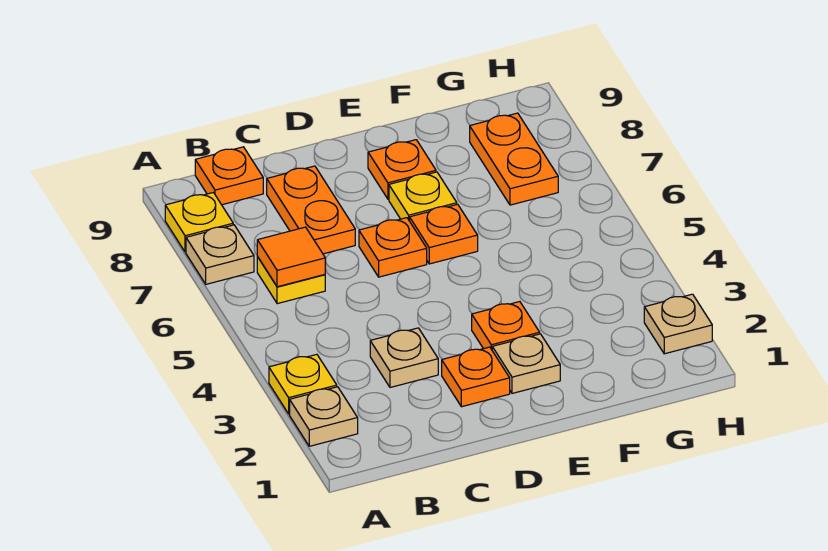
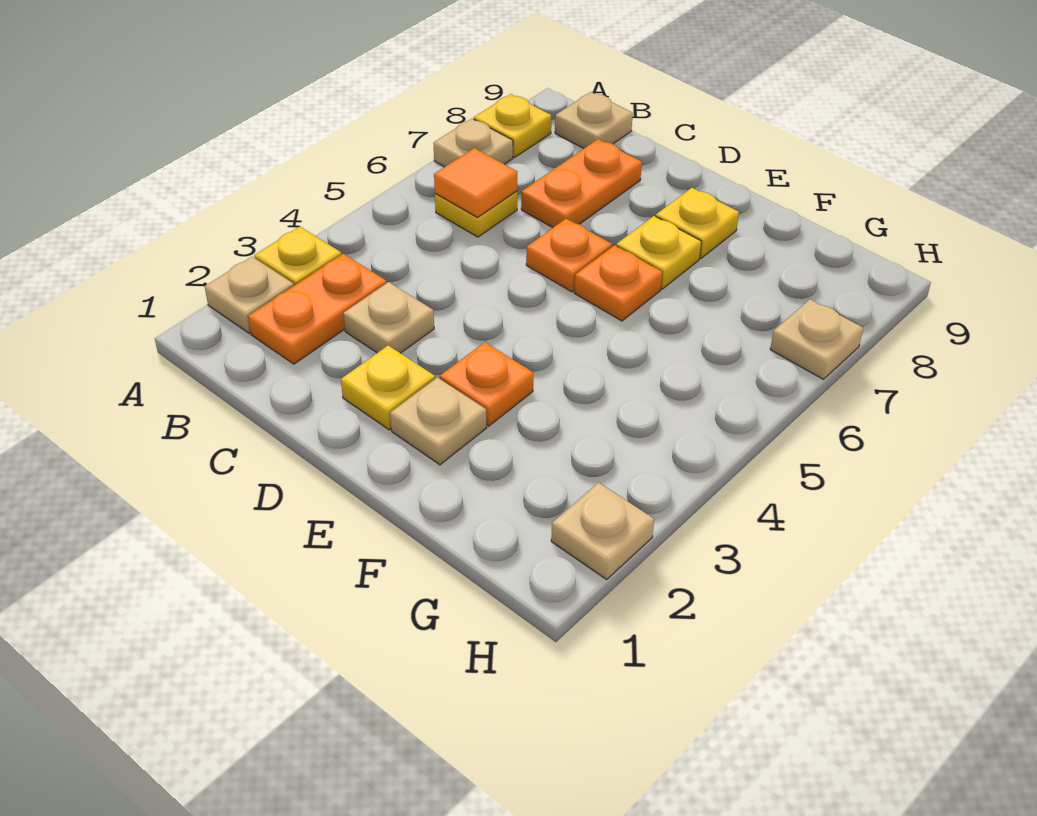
orange plate B9 level 1 -> tan plate B9 level 1
orange plate D2 level 1 -> yellow plate D2 level 1
orange plate E8 level 1 -> yellow plate E8 level 1
orange plate G7:G8 level 1 -> orange plate B2:B3 level 1
none -> tan plate H7 level 1

